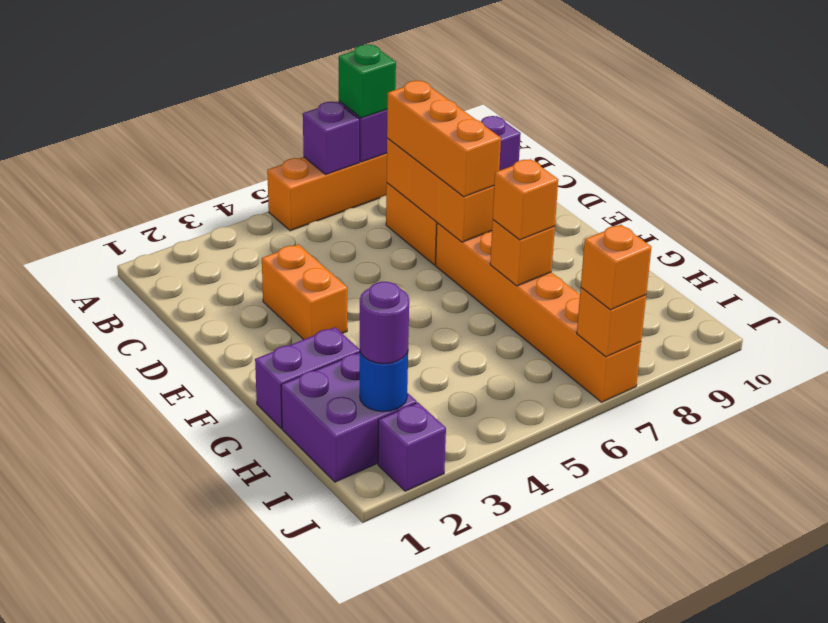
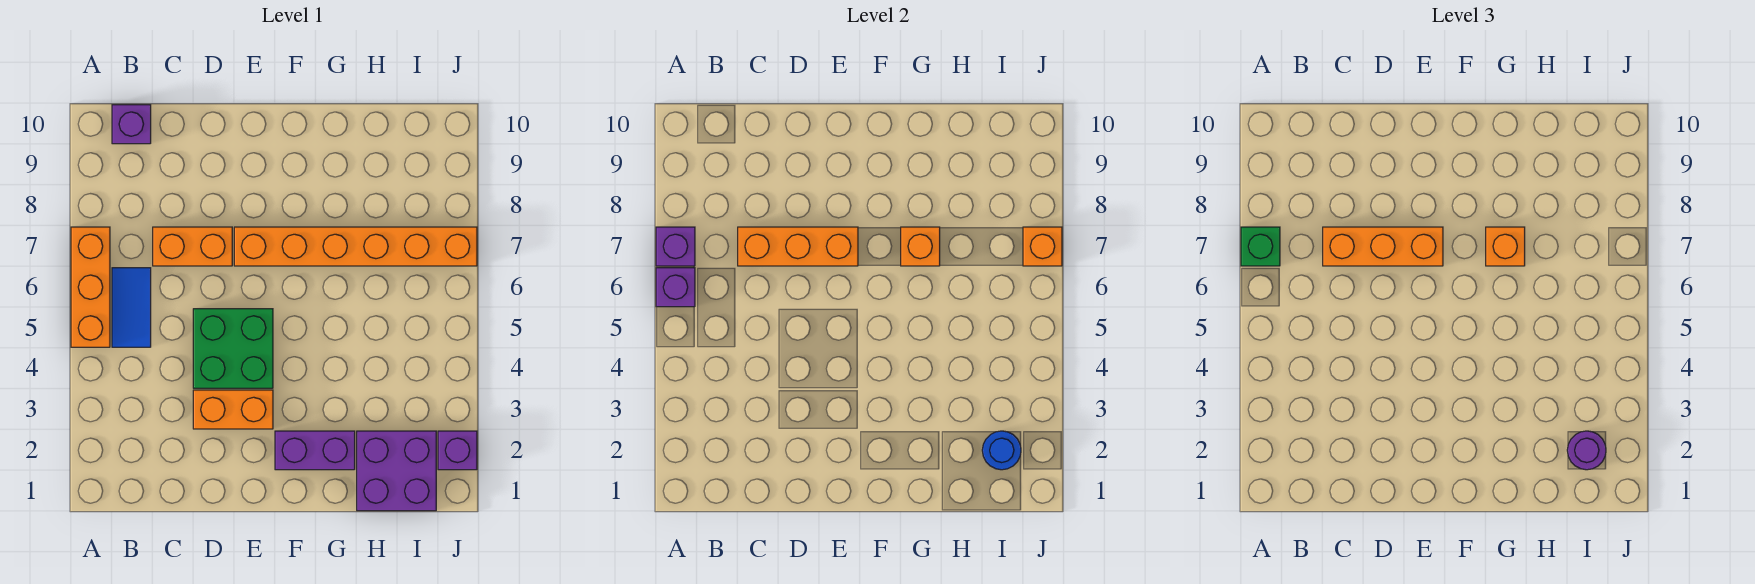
none -> blue tile B5:B6 level 1
none -> green brick D4:E5 level 1
purple brick G1:G2 level 1 -> purple brick F2:G2 level 1
orange brick J7 level 3 -> none

